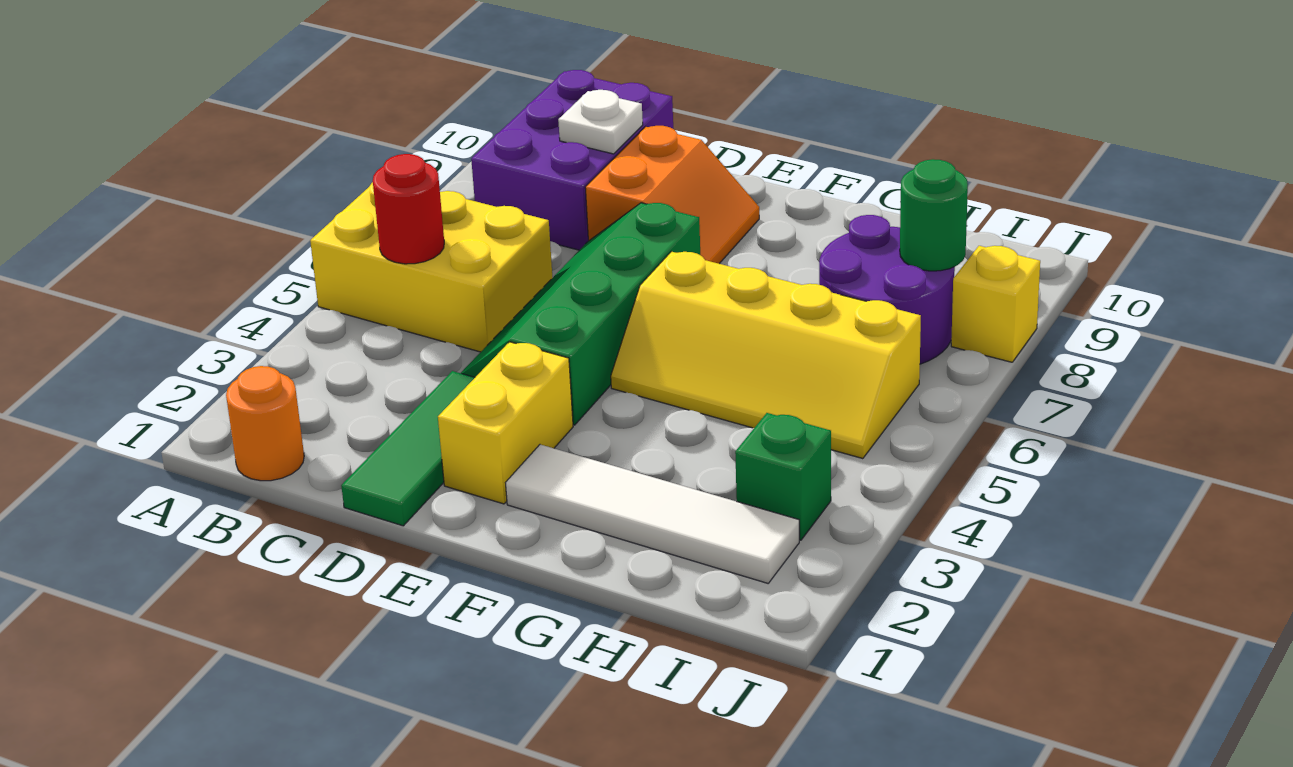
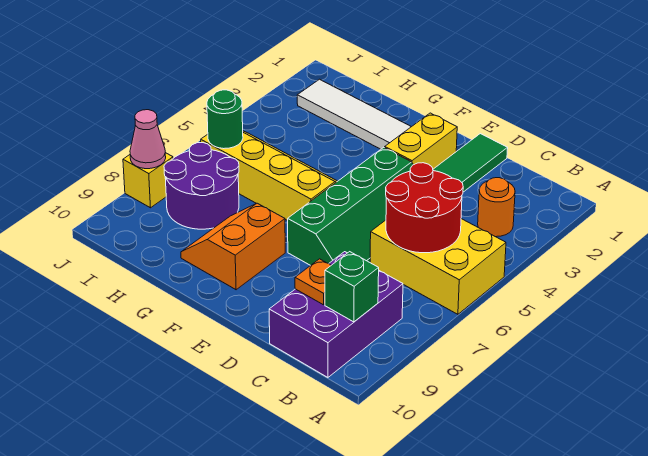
orange round brick B1 level 1 -> orange round brick B3 level 1
red round brick B5 level 2 -> red round brick B5:C6 level 2
white plate C9 level 2 -> orange plate C9 level 2
orange slope D8:E9 level 1 top D -> orange slope F8:G9 level 1 top F
green brick I3 level 1 -> green brick B9 level 2
green round brick I8 level 2 -> green round brick I6 level 2
none -> pink cone J8 level 2

